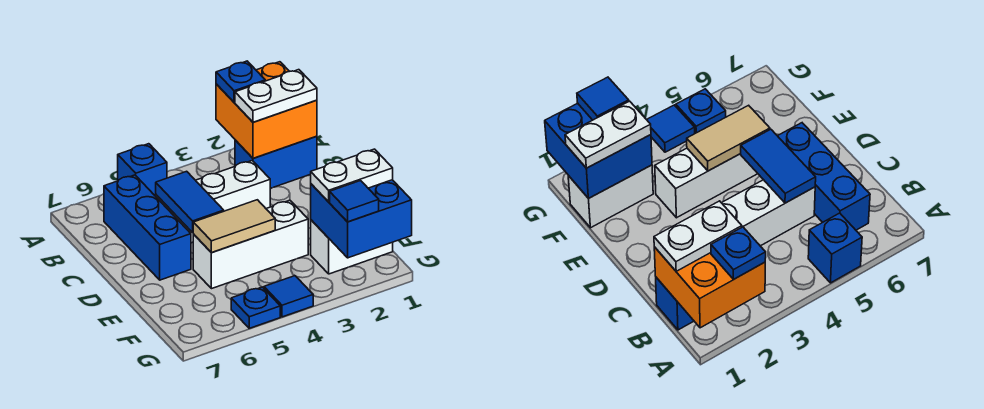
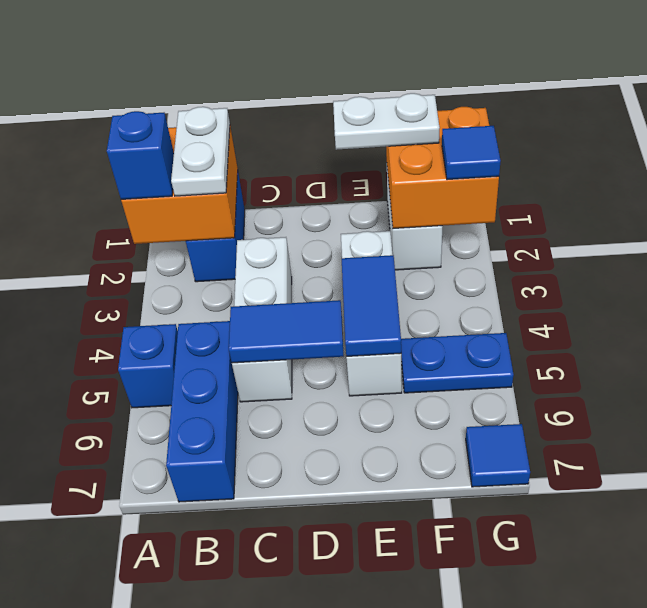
blue plate A2 level 3 -> blue brick A2 level 3
blue brick B6:D6 level 1 -> blue brick B5:B7 level 1
tan tile E4:E5 level 2 -> blue tile E4:E5 level 2
blue brick F1:G2 level 2 -> orange brick F1:G2 level 2
white plate F1:F2 level 3 -> white plate E1:F1 level 3
blue tile G4 level 1 -> blue tile G7 level 1
blue plate G5 level 1 -> blue plate F5:G5 level 1

